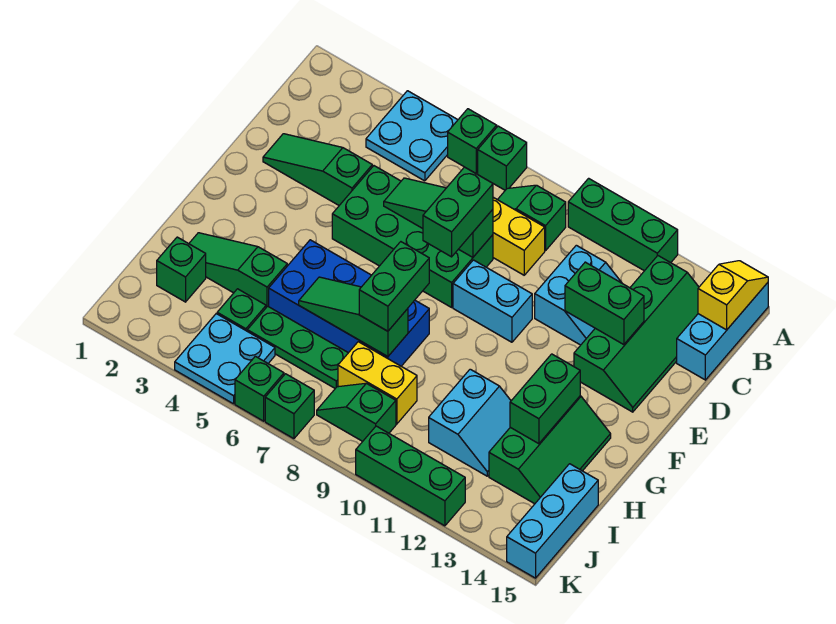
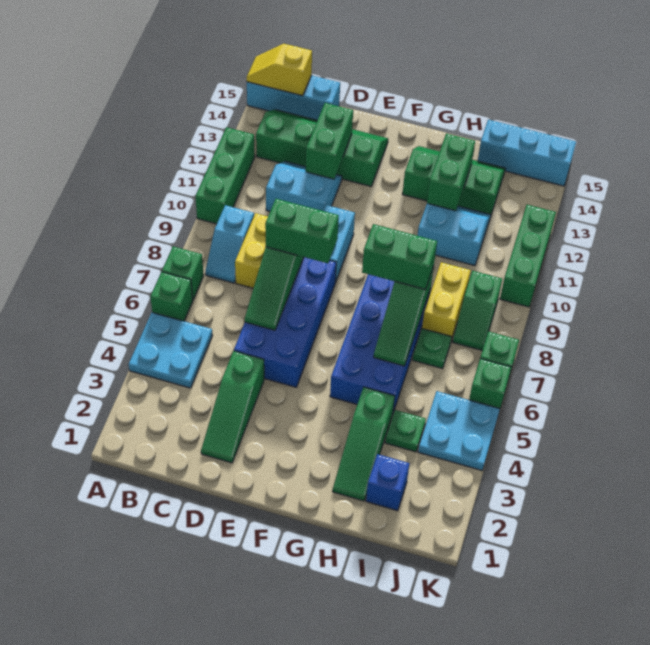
green slope B8:B9 level 1 top 9 -> cyan slope B8:B9 level 1 top 9
green brick D5:E8 level 1 -> blue brick D5:E8 level 1
green brick G13:H13 level 2 -> green brick H12:H13 level 2
green brick I2 level 1 -> blue brick I2 level 1
green plate I5:I7 level 1 -> green plate I7 level 1

